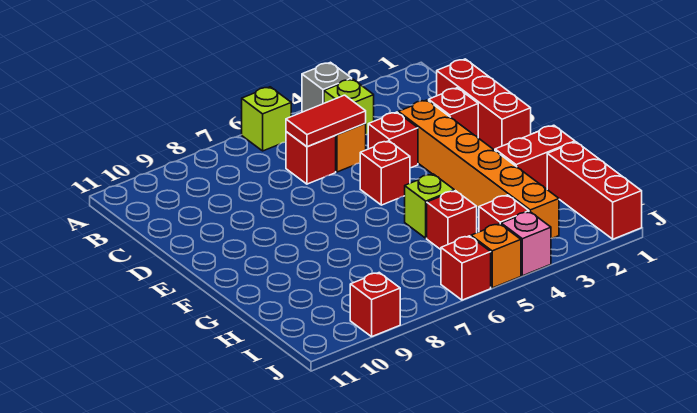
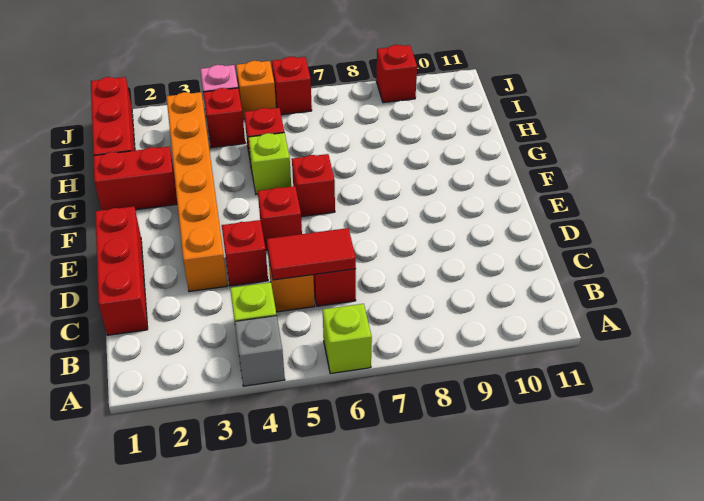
red brick D2 level 1 -> red brick F6 level 1

